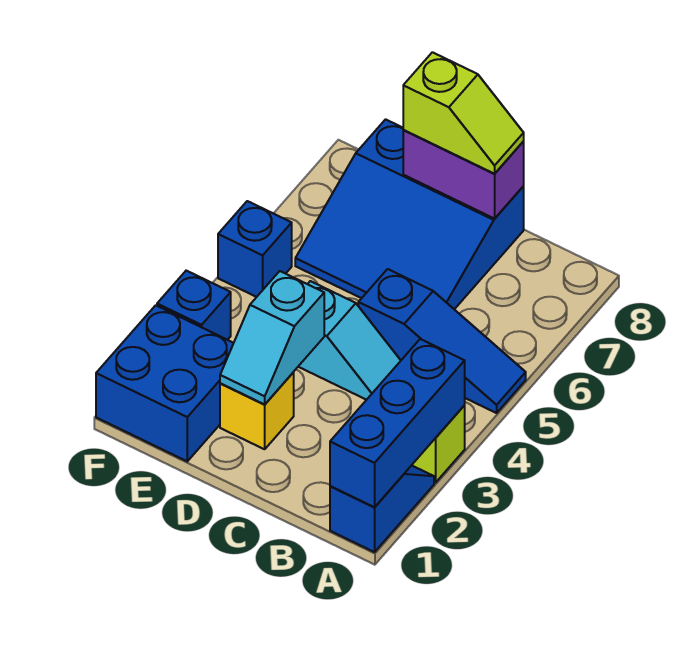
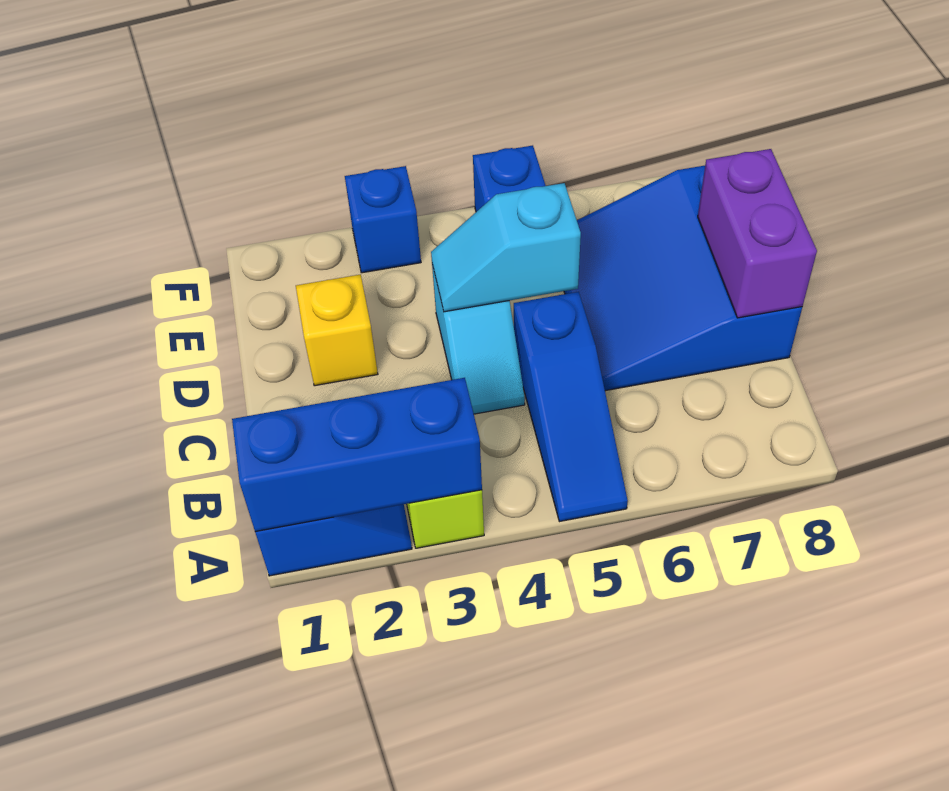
lime slope C8:D8 level 3 top D -> none
cyan slope D2:D3 level 2 top 3 -> cyan slope D4:D5 level 2 top 5
blue brick E1:F2 level 1 -> none

